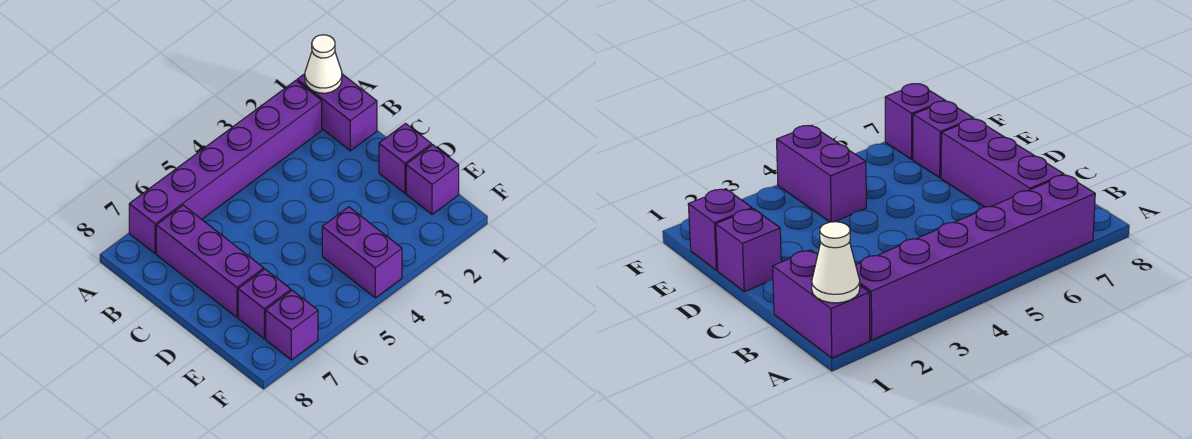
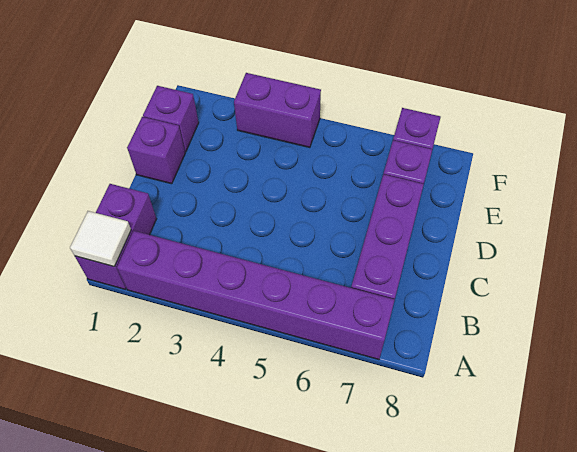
white cone A1 level 2 -> white tile A1 level 2
purple brick E4:F4 level 1 -> purple brick F3:F4 level 1

